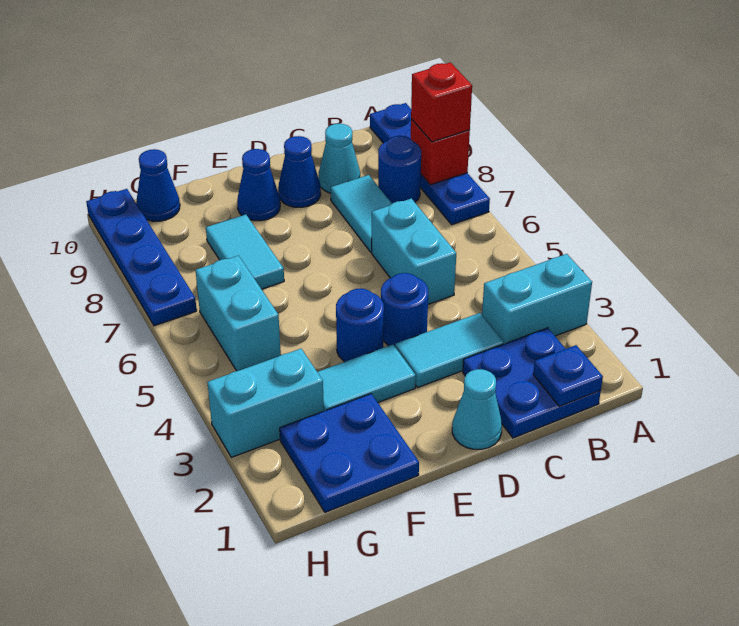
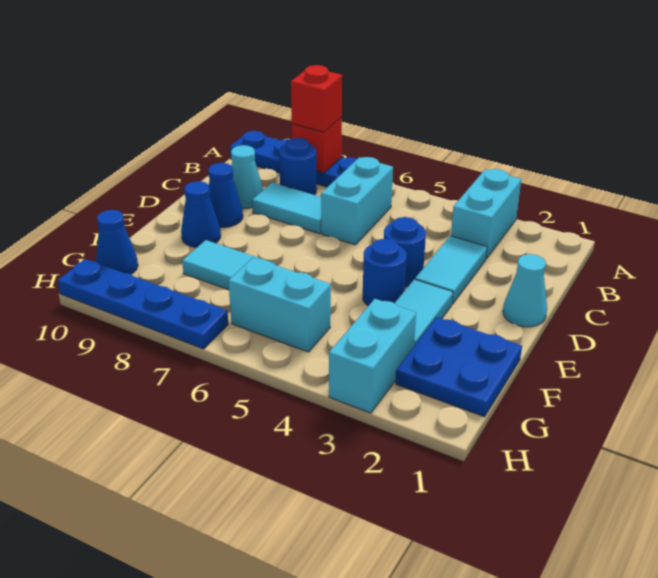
blue plate B1:C2 level 1 -> none
blue plate B1 level 2 -> none
cyan brick C5:C6 level 1 -> cyan brick B6:C6 level 1

